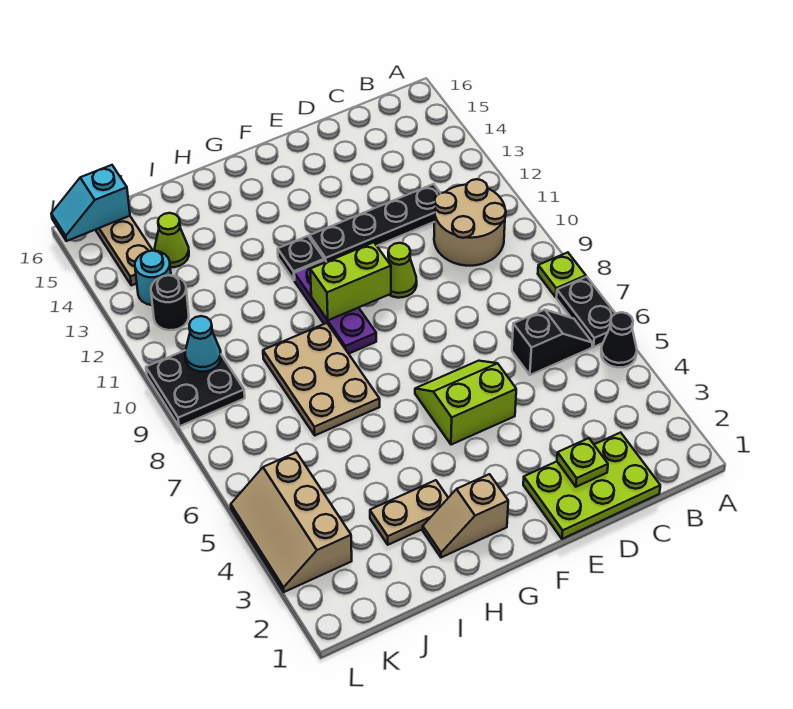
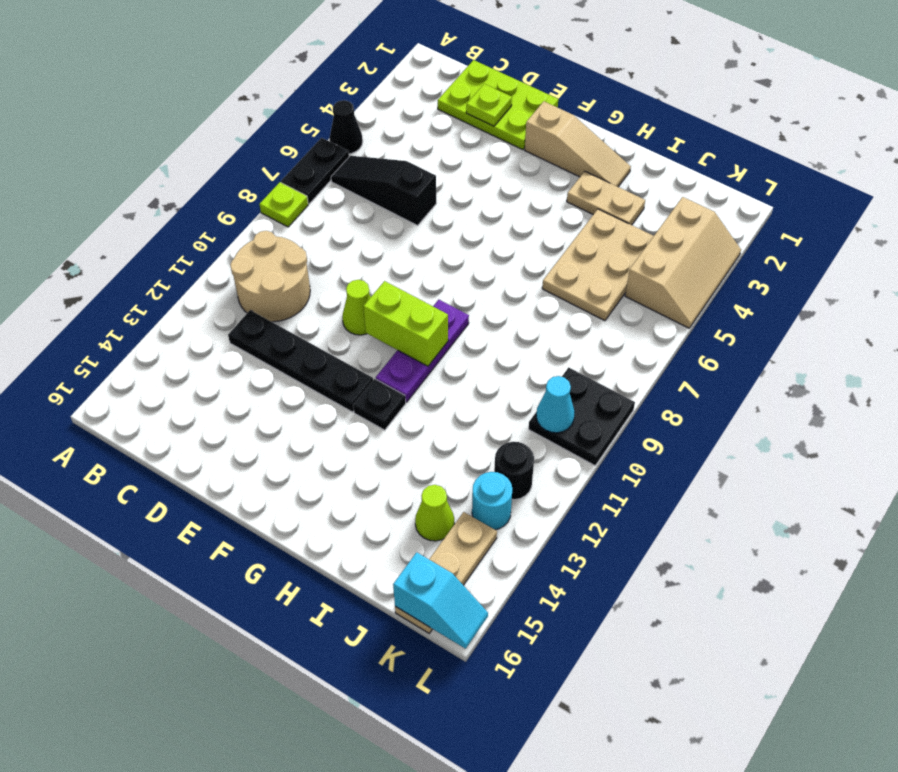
black slope B6:C6 level 1 top C -> black slope B6:D6 level 1 top D
lime slope E5:F6 level 1 top 5 -> none
tan slope G2:H2 level 1 top G -> tan slope F2:H2 level 1 top F
tan plate H7:I9 level 1 -> tan plate I4:J6 level 1

